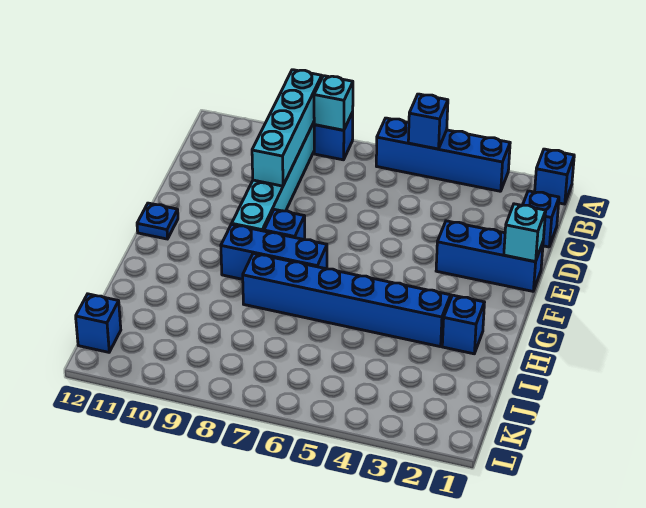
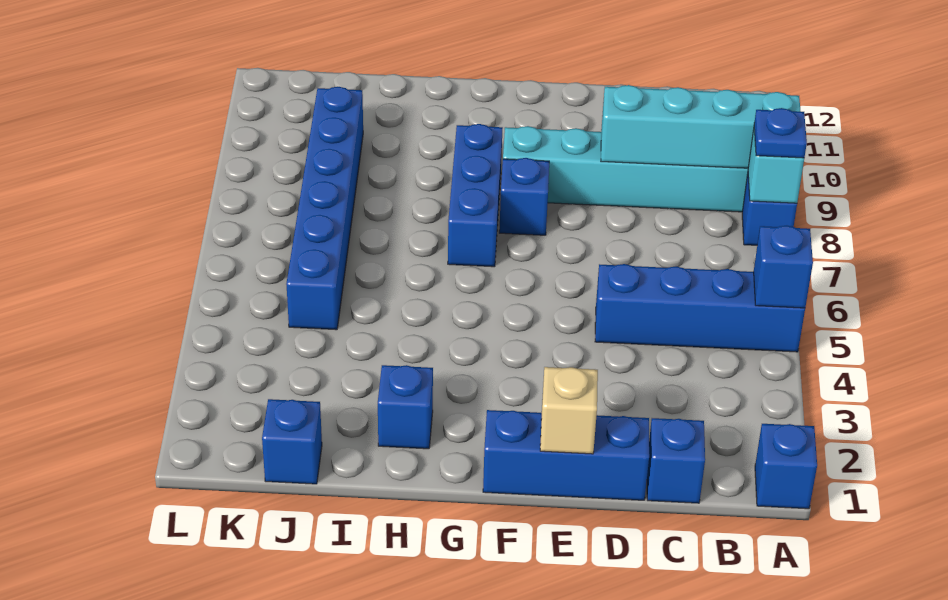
blue brick A3:A6 level 1 -> blue brick A5:D5 level 1
blue brick E1:E3 level 1 -> blue brick D1:F1 level 1
cyan brick E1 level 2 -> tan brick E1 level 2
blue plate F12 level 1 -> blue plate A8 level 3
blue brick H3:H8 level 1 -> blue brick J5:J10 level 1
blue brick K12 level 1 -> blue brick J1 level 1

